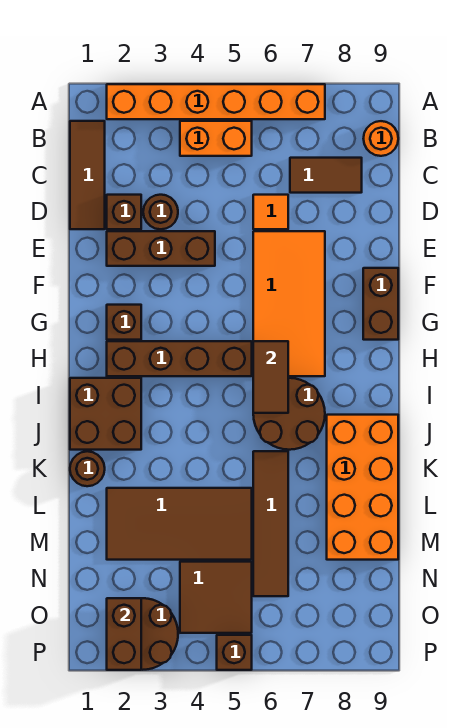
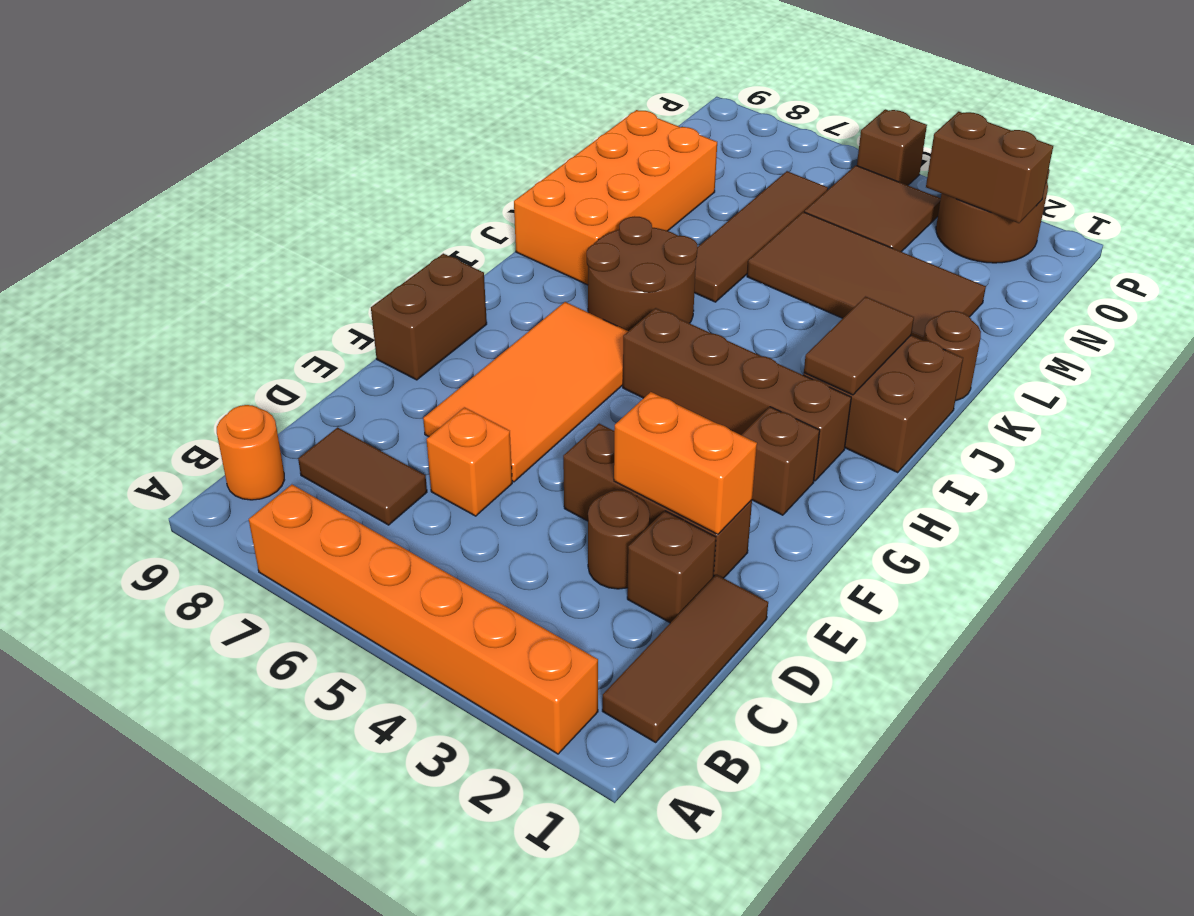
orange brick B4:B5 level 1 -> orange brick E2:E3 level 2
orange tile D6 level 1 -> orange brick D6 level 1
brown tile H6:I6 level 2 -> brown tile I2:J2 level 2
brown brick O2:P2 level 2 -> brown brick O2:O3 level 2

